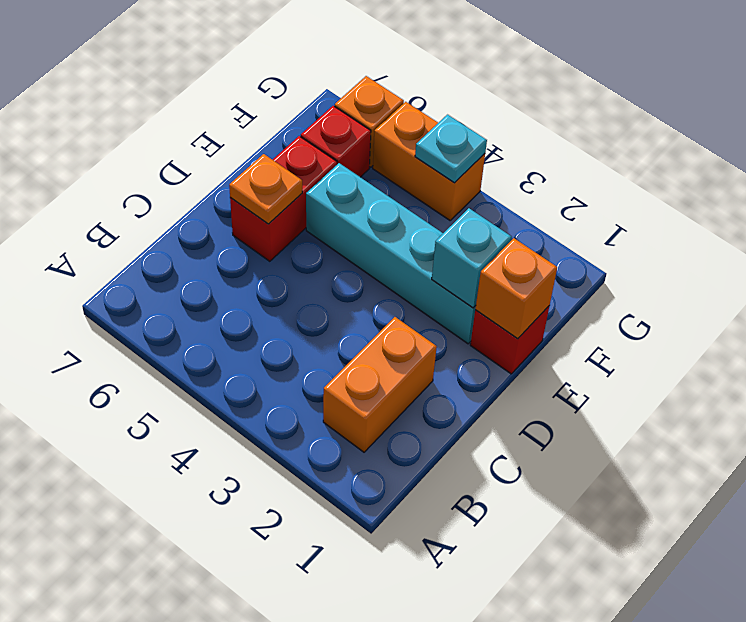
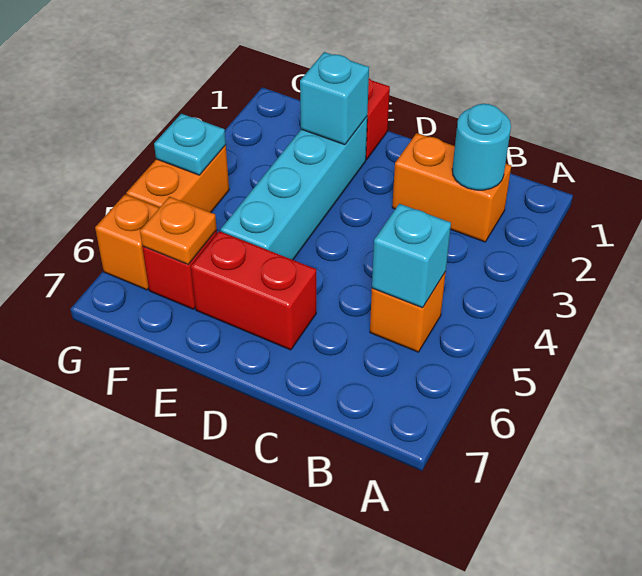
none -> cyan round brick B2 level 2
none -> cyan brick B5 level 2
orange plate D6 level 2 -> orange plate F6 level 2
orange brick E1 level 2 -> orange brick B5 level 1

